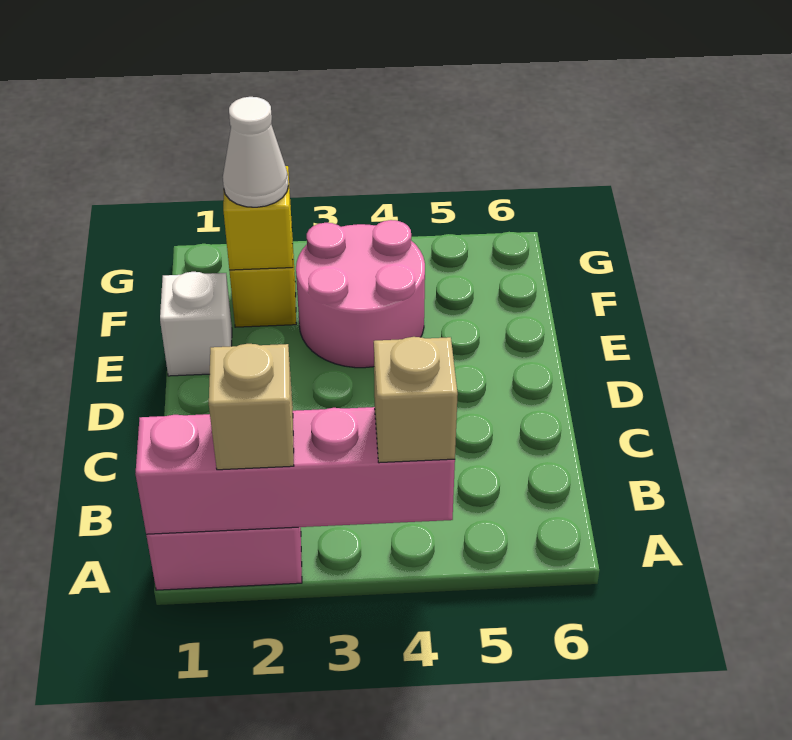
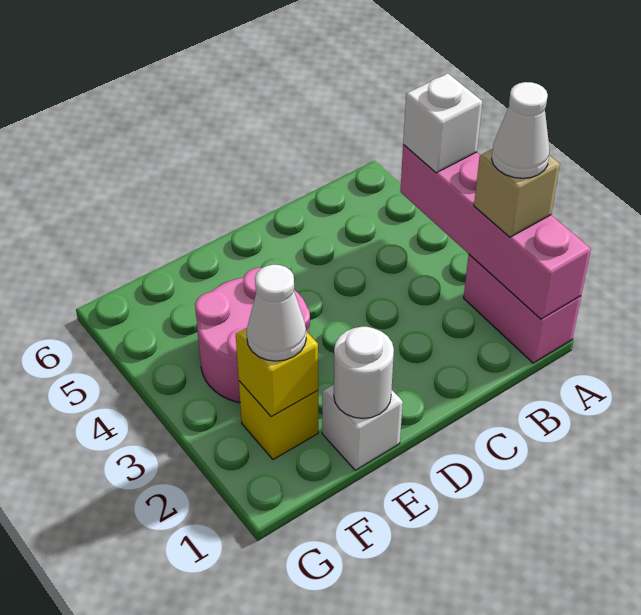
none -> white cone A2 level 4
tan brick A4 level 3 -> white brick A4 level 3
none -> white round brick E1 level 2

